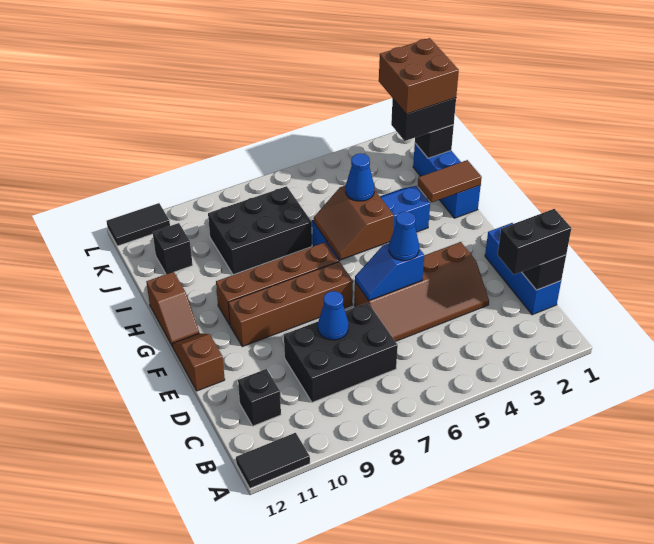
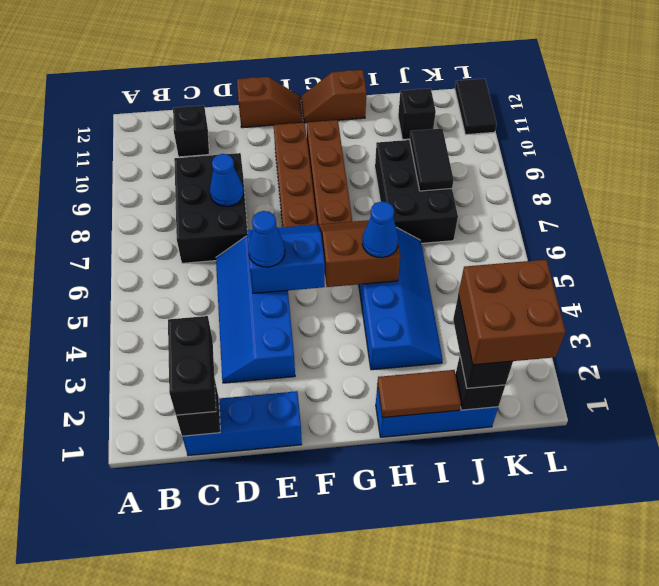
black tile A11:A12 level 1 -> black tile J8:J9 level 2
brown slope D3:E6 level 1 top E -> blue slope D3:E6 level 1 top E
blue slope E5:E6 level 2 top 5 -> blue slope E5:F6 level 2 top 5
brown tile H1:H2 level 2 -> brown tile H1:I1 level 2

